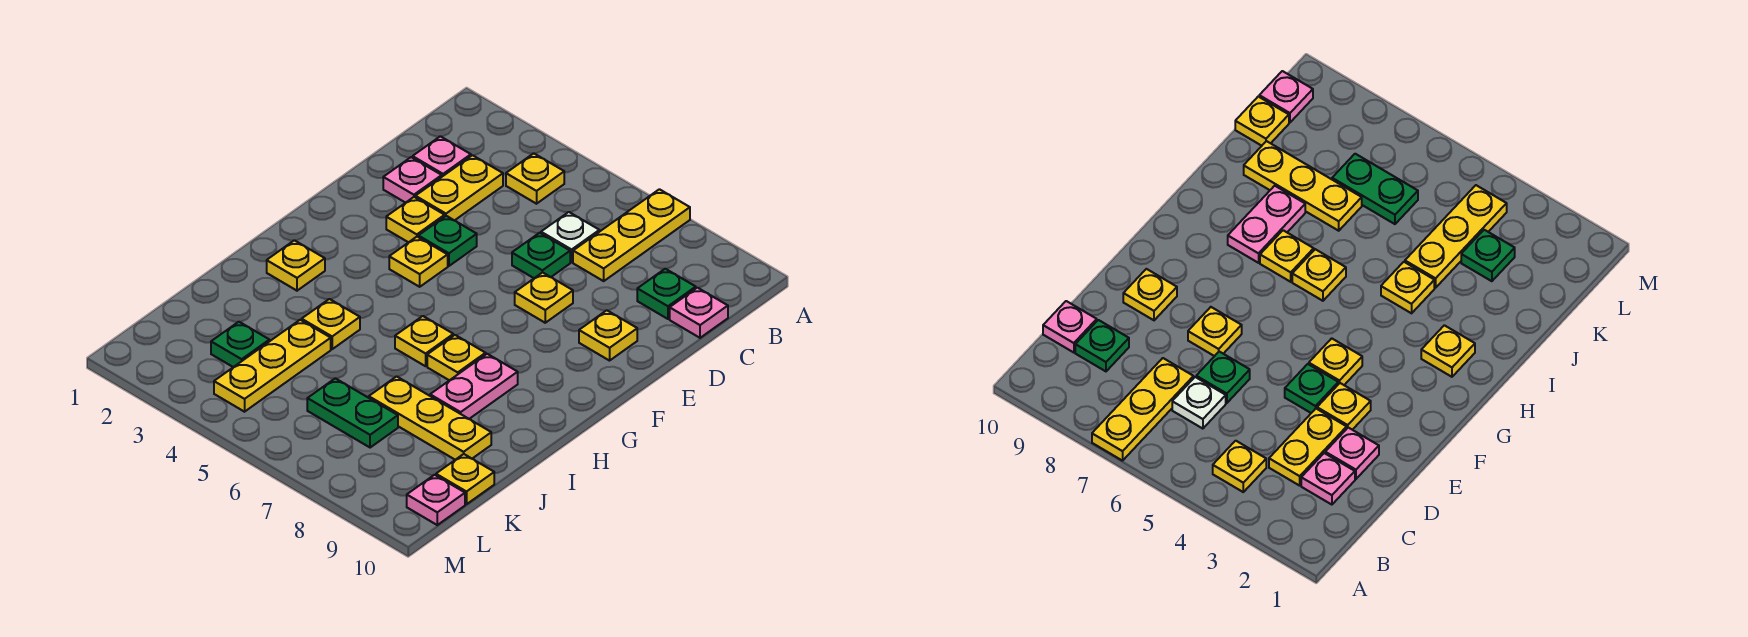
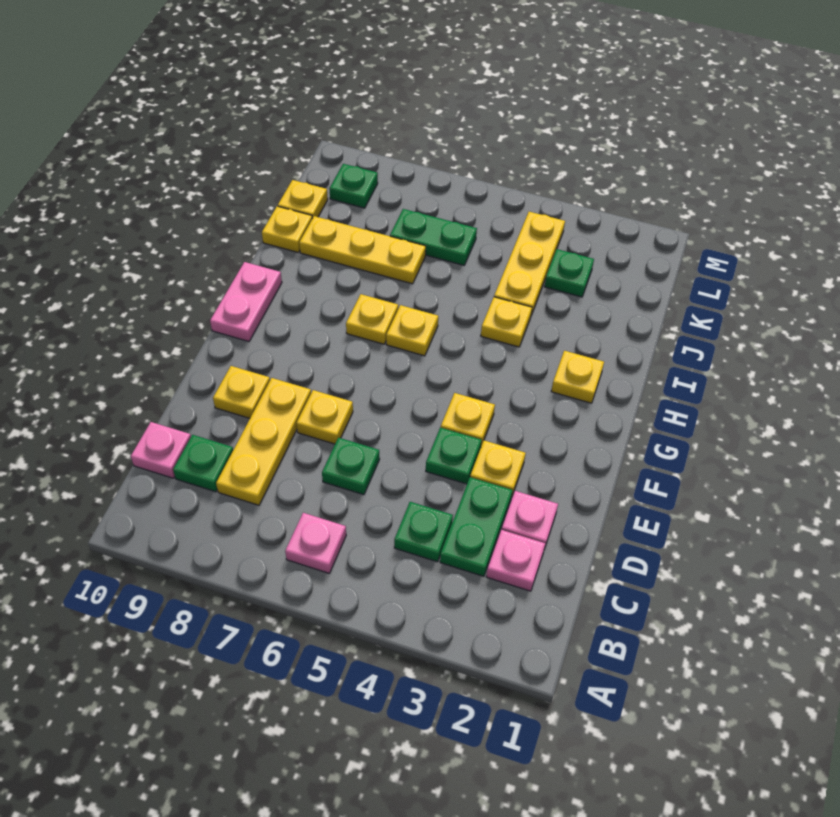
yellow plate A7:C7 level 1 -> yellow plate C8:E8 level 1
yellow plate B4 level 1 -> yellow plate J10 level 1
yellow plate C3:D3 level 1 -> green plate C3:D3 level 1
none -> green plate C4 level 1
white plate C6 level 1 -> none
pink plate H8:I8 level 1 -> pink plate G10:H10 level 1
none -> green plate L9 level 1
pink plate L10 level 1 -> pink plate B6 level 1

